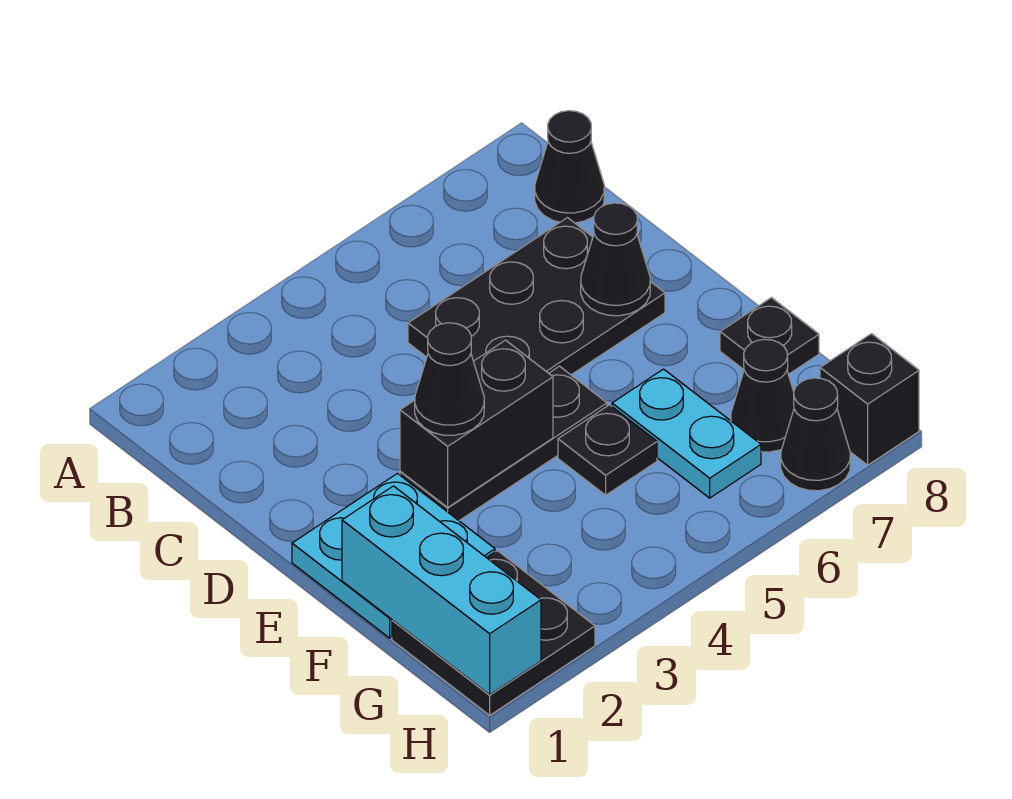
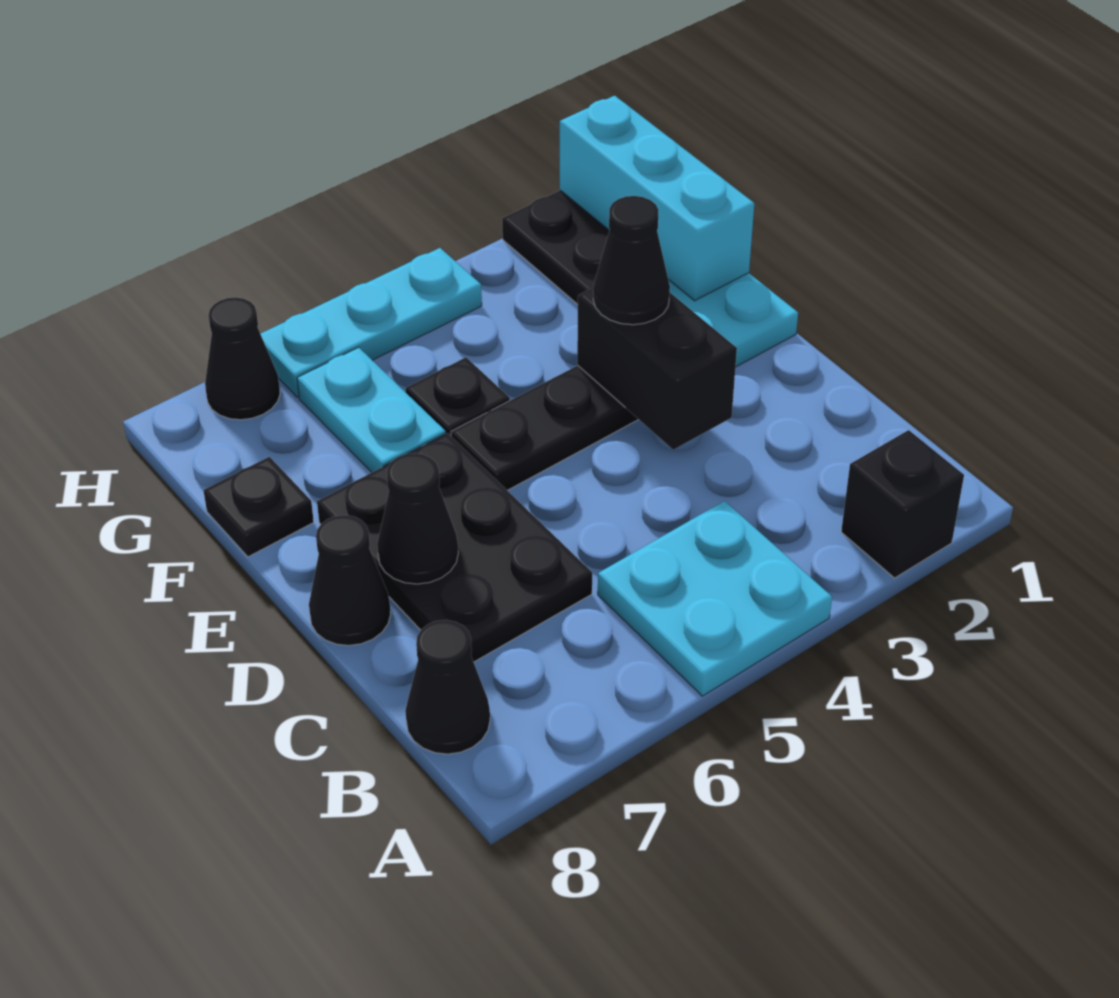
none -> cyan plate A4:B5 level 1
black plate C5:D7 level 1 -> black plate C6:E7 level 1
black brick E3:E4 level 2 -> black brick D3:E3 level 2
black cone G7 level 1 -> black cone D8 level 1
none -> cyan plate H4:H6 level 1
black brick H8 level 1 -> black brick A2 level 1

